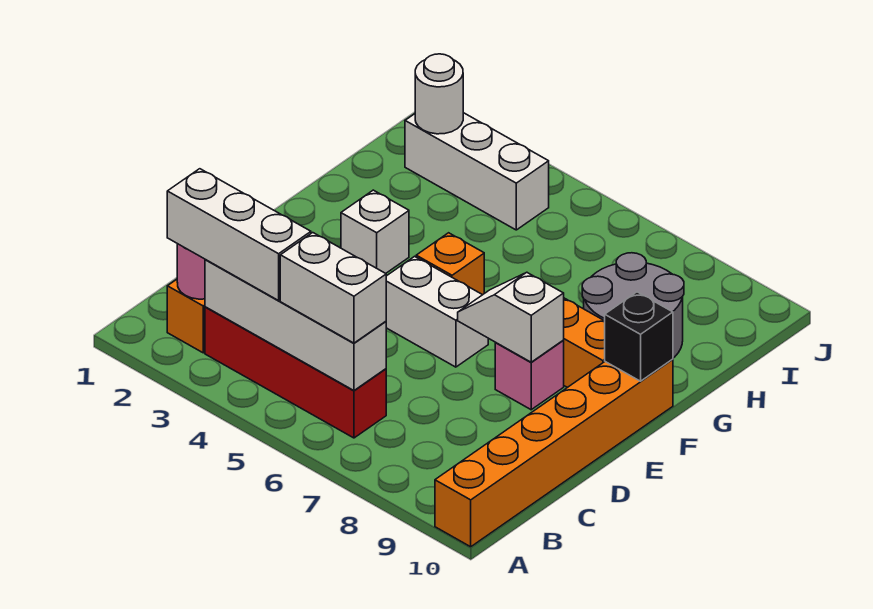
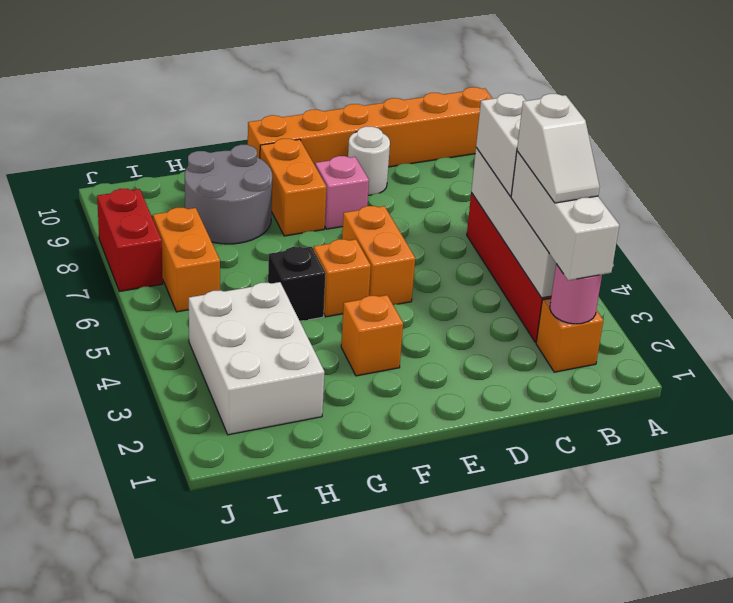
white brick E5:E6 level 1 -> orange brick E5:E6 level 1
white slope E7:E8 level 2 top 8 -> white slope B3:B4 level 4 top 4
white brick F3 level 1 -> orange brick F3 level 1
black brick F10 level 2 -> black brick G5 level 1
white brick I2:I4 level 1 -> white brick H2:I4 level 1
white round brick I2 level 2 -> white round brick D9 level 1
none -> orange brick I6:I7 level 1
none -> red brick J7:J8 level 1

